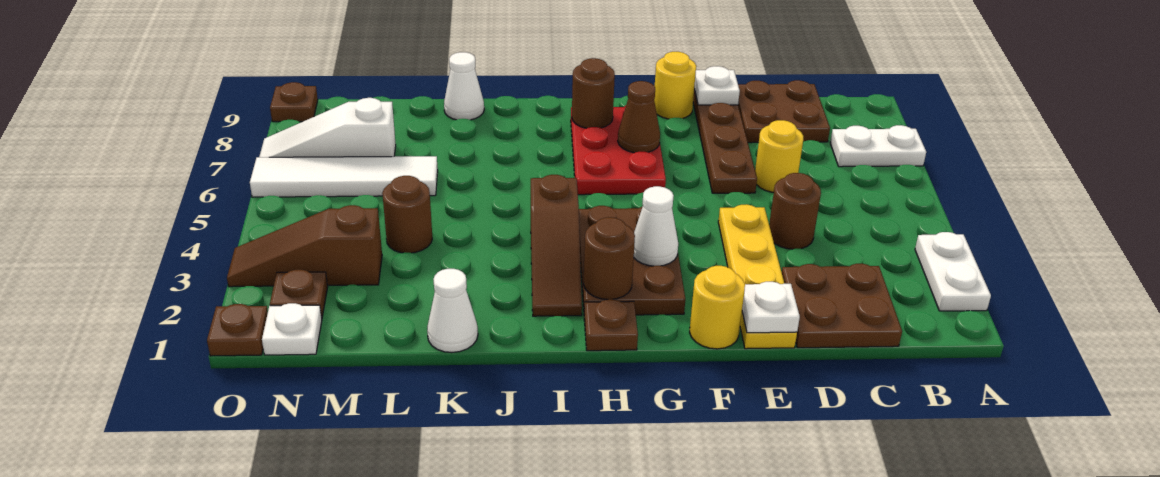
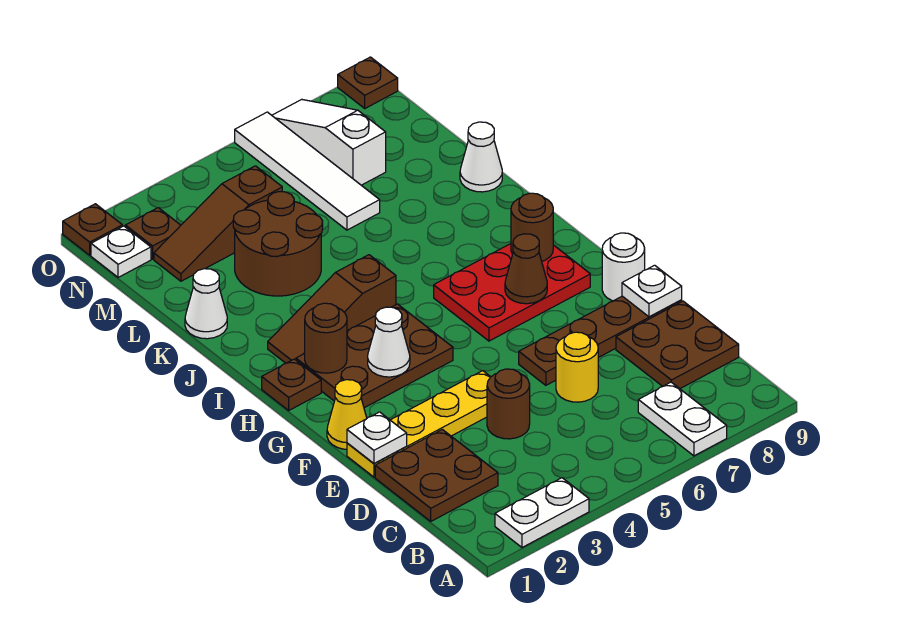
yellow round brick F1 level 1 -> yellow cone F1 level 1
yellow round brick F9 level 1 -> white round brick F9 level 1
brown round brick L4 level 1 -> brown round brick K3:L4 level 1
brown slope M3:O3 level 1 top M -> brown slope M2:M4 level 1 top 4

